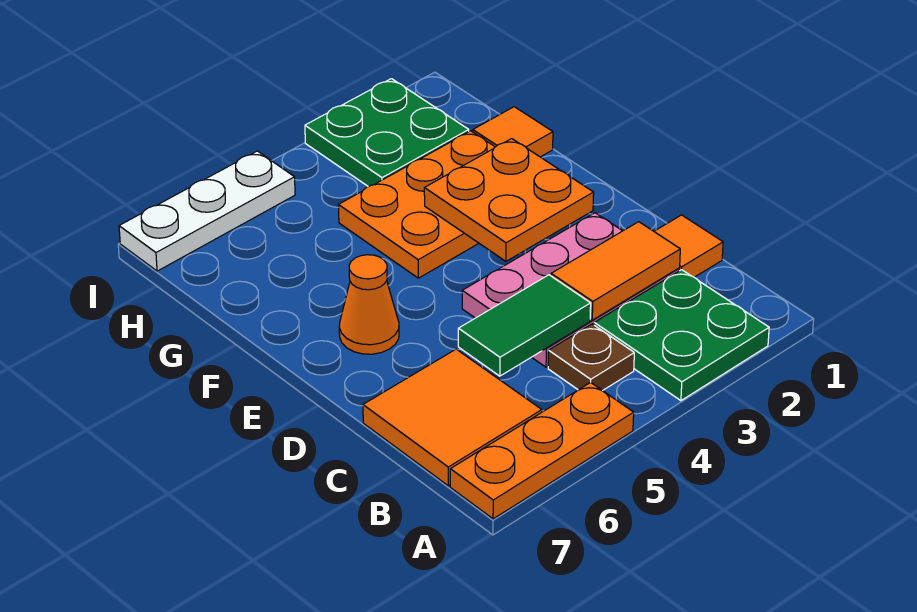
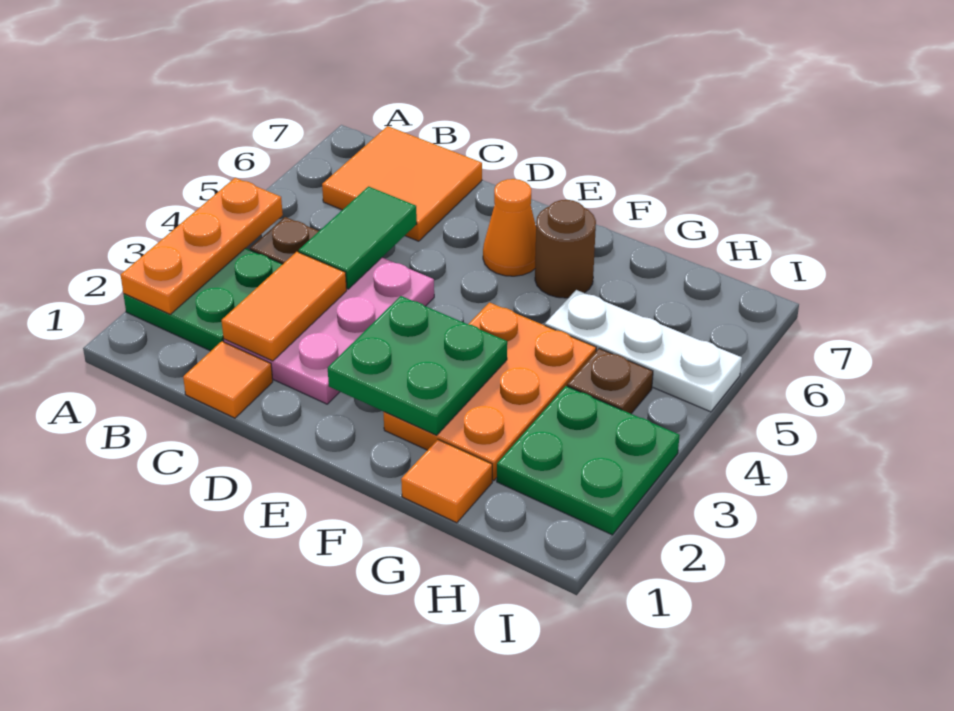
orange plate A5:A7 level 1 -> orange plate A2:A4 level 2
orange plate E2:F3 level 2 -> green plate E2:F3 level 2
none -> brown round brick F6 level 1
none -> brown plate H4 level 1
white plate I5:I7 level 1 -> white plate G5:I5 level 1

